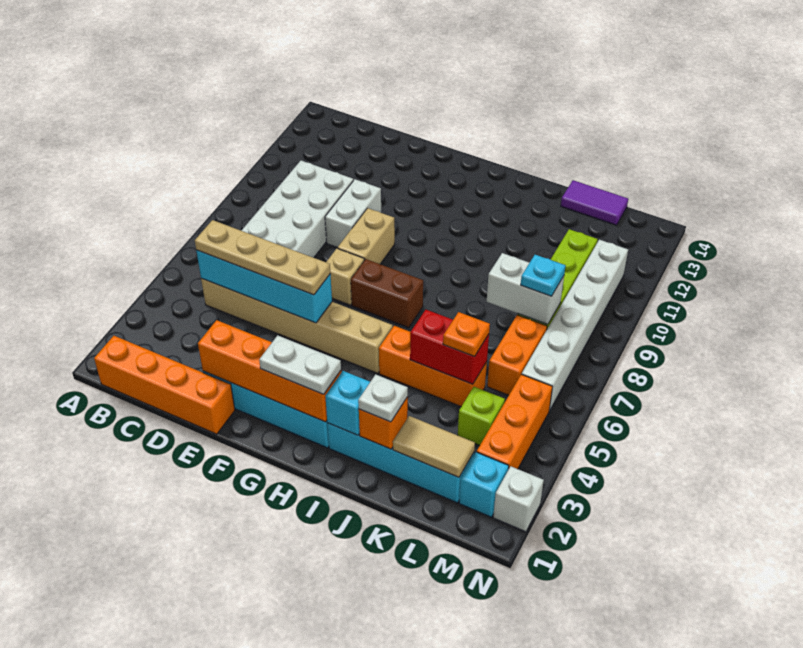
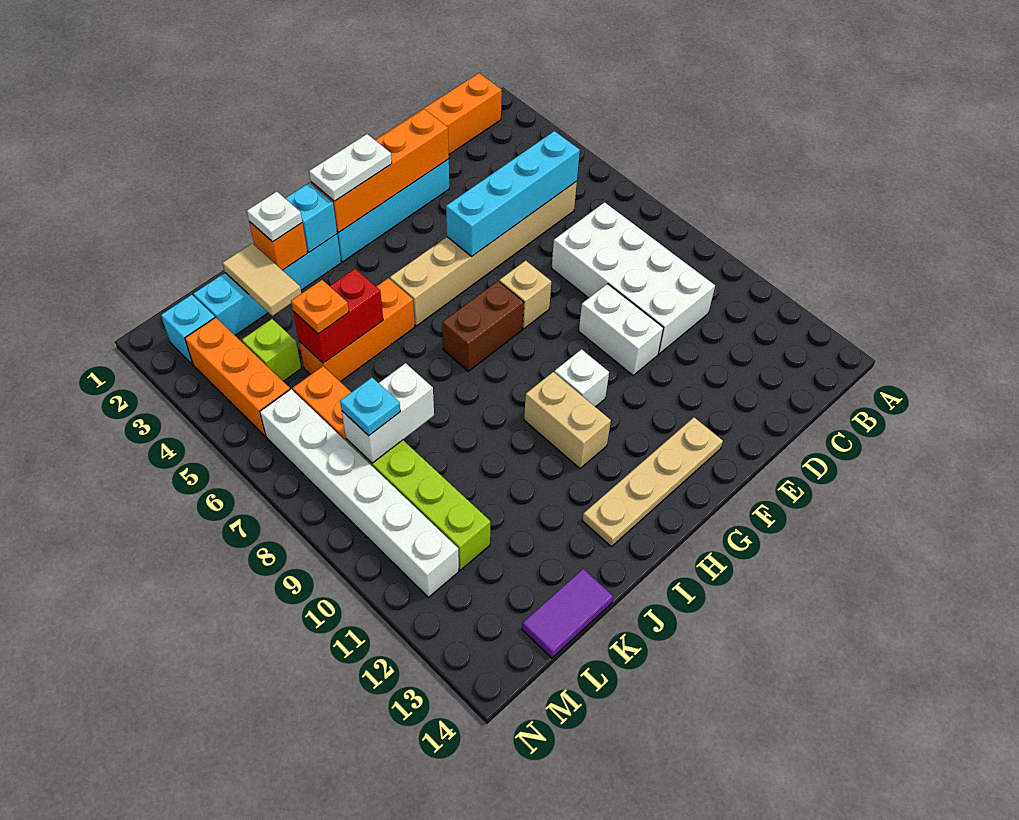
tan plate C5:F5 level 3 -> tan plate F13:I13 level 1
tan brick F8:F9 level 1 -> tan brick H10:H11 level 1
tan tile K2:L2 level 2 -> tan tile K2:K3 level 2
white brick N2 level 1 -> white brick G10 level 1

